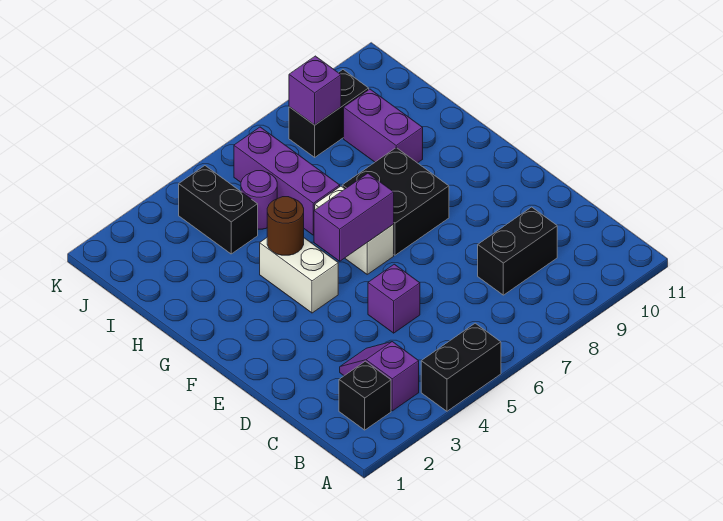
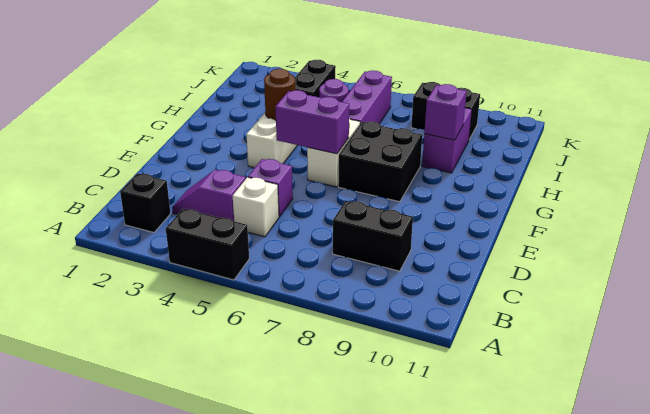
purple slope B3:C3 level 1 top B -> purple slope C3:C4 level 1 top 4
none -> white brick C5 level 1
purple brick J8 level 2 -> purple brick H9 level 2

